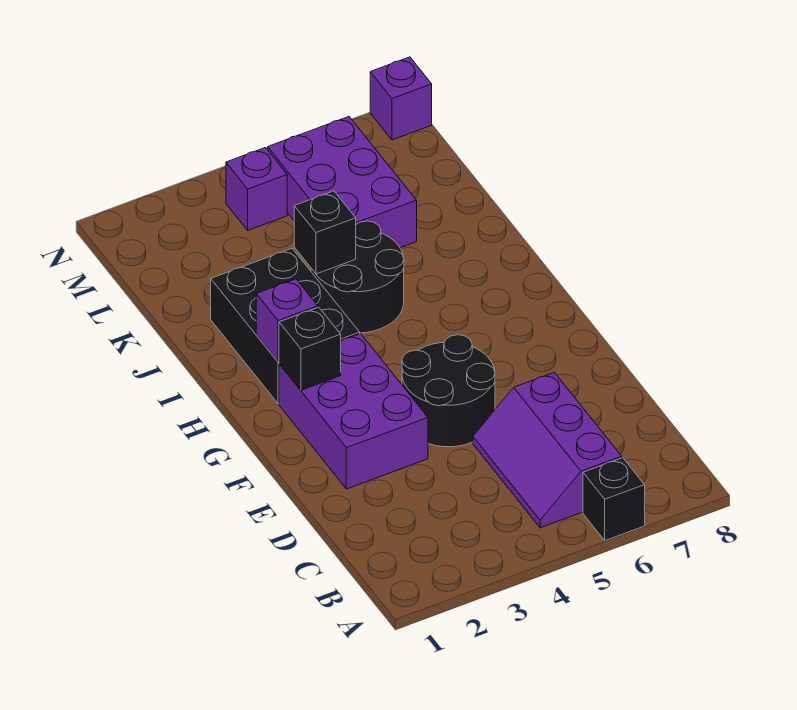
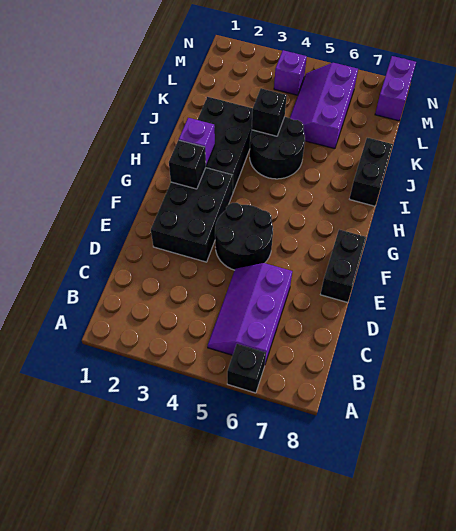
purple brick E2:G3 level 1 -> black brick E2:G3 level 1
none -> black brick E8:F8 level 1
none -> black brick I8:J8 level 1
purple brick K5:M6 level 1 -> purple slope K5:M6 level 1 top 6
purple brick N8 level 1 -> purple brick M8:N8 level 1

